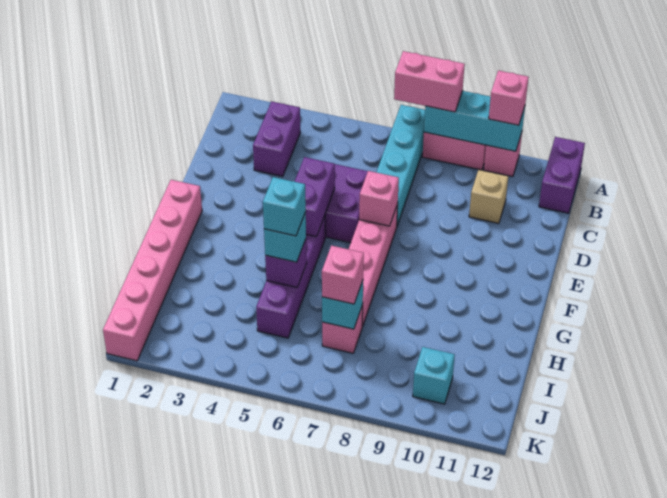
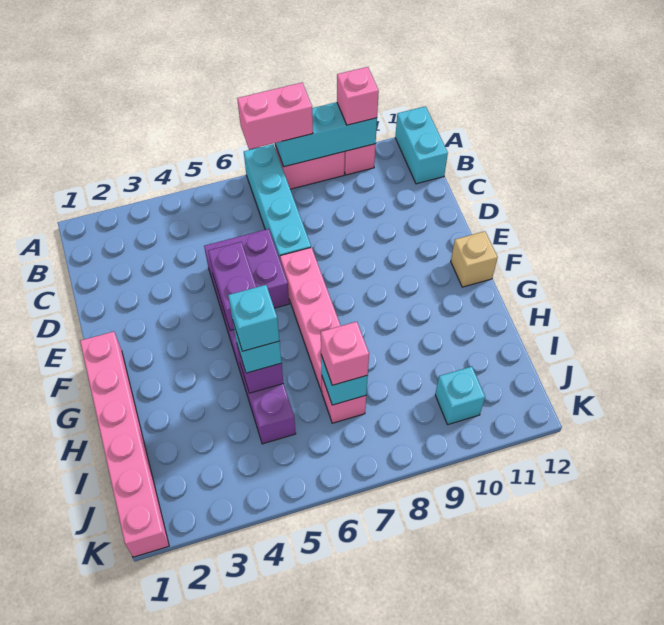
purple brick A12:B12 level 1 -> cyan brick A12:B12 level 1
purple brick B3:C3 level 1 -> none
tan brick C10 level 1 -> tan brick F12 level 1
pink brick E7 level 2 -> none

